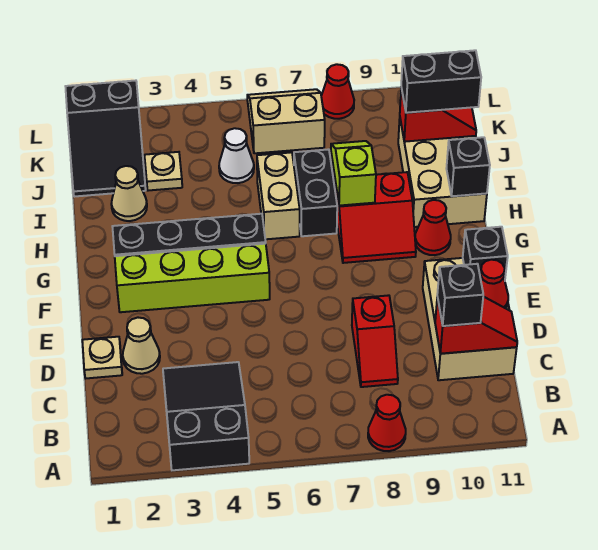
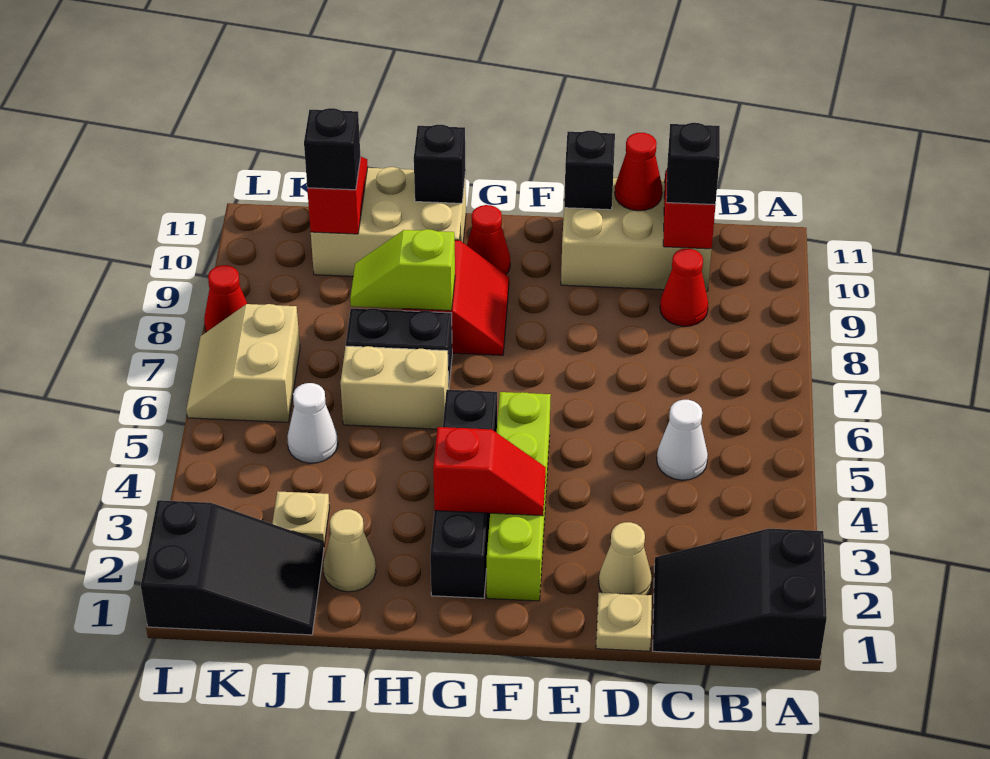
black slope A3:C4 level 1 top A -> black slope A1:C2 level 1 top A
red cone A8 level 1 -> red cone C9 level 1
none -> white cone C5 level 1
red slope C8:D8 level 1 top D -> red slope F3:G3 level 2 top G
black brick J10:J11 level 3 -> black brick J10 level 3

